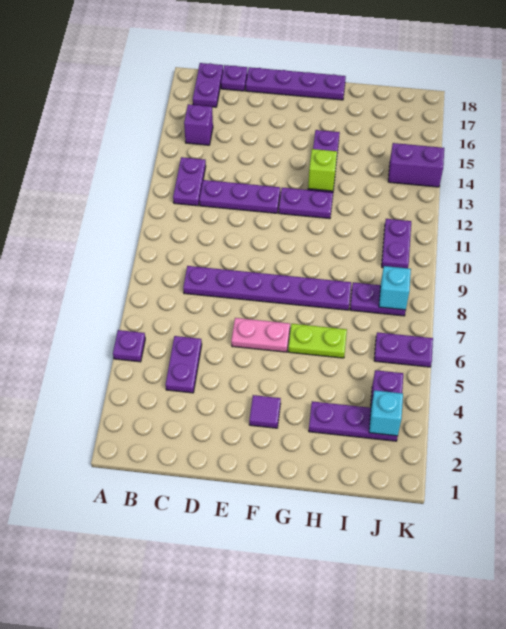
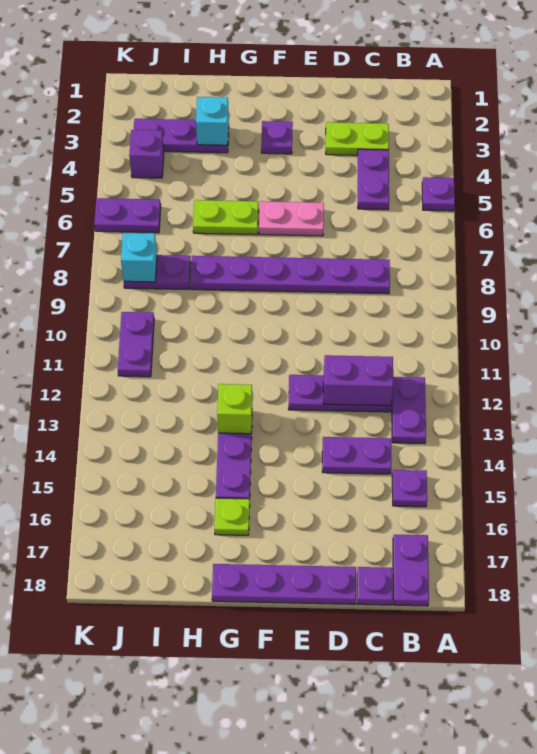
purple brick B15 level 1 -> purple plate B15 level 1
none -> lime plate C3:D3 level 1
purple tile F3 level 1 -> purple plate F3 level 1
purple plate F12:G12 level 1 -> purple plate C14:D14 level 1
none -> lime plate G16 level 1
cyan brick J3 level 2 -> cyan brick H3 level 2
purple brick J14:K14 level 1 -> purple brick C12:D12 level 2

